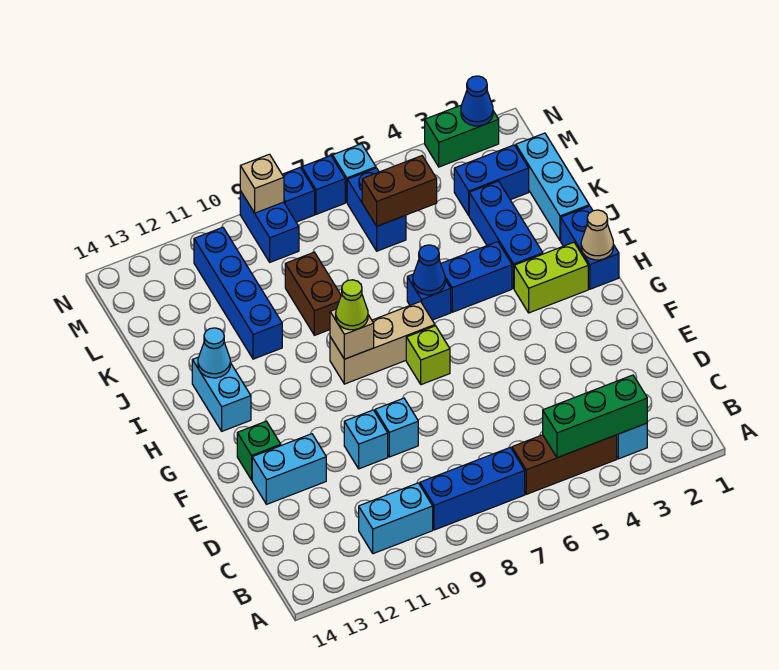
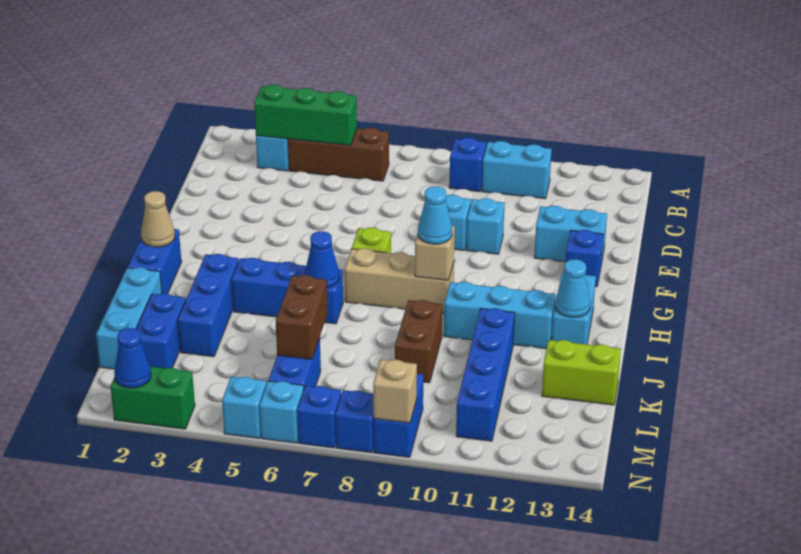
blue brick B7:B9 level 1 -> blue brick B9 level 1
green brick F13 level 1 -> blue brick F13 level 1
lime brick H2:H3 level 1 -> lime brick K13:K14 level 1
lime cone H9 level 3 -> cyan cone H9 level 3
none -> cyan brick I10:I12 level 1
blue brick L2:L3 level 1 -> blue brick K2:L2 level 1
brown brick L5:L6 level 2 -> brown brick K6:L6 level 2
none -> cyan brick N5 level 1

